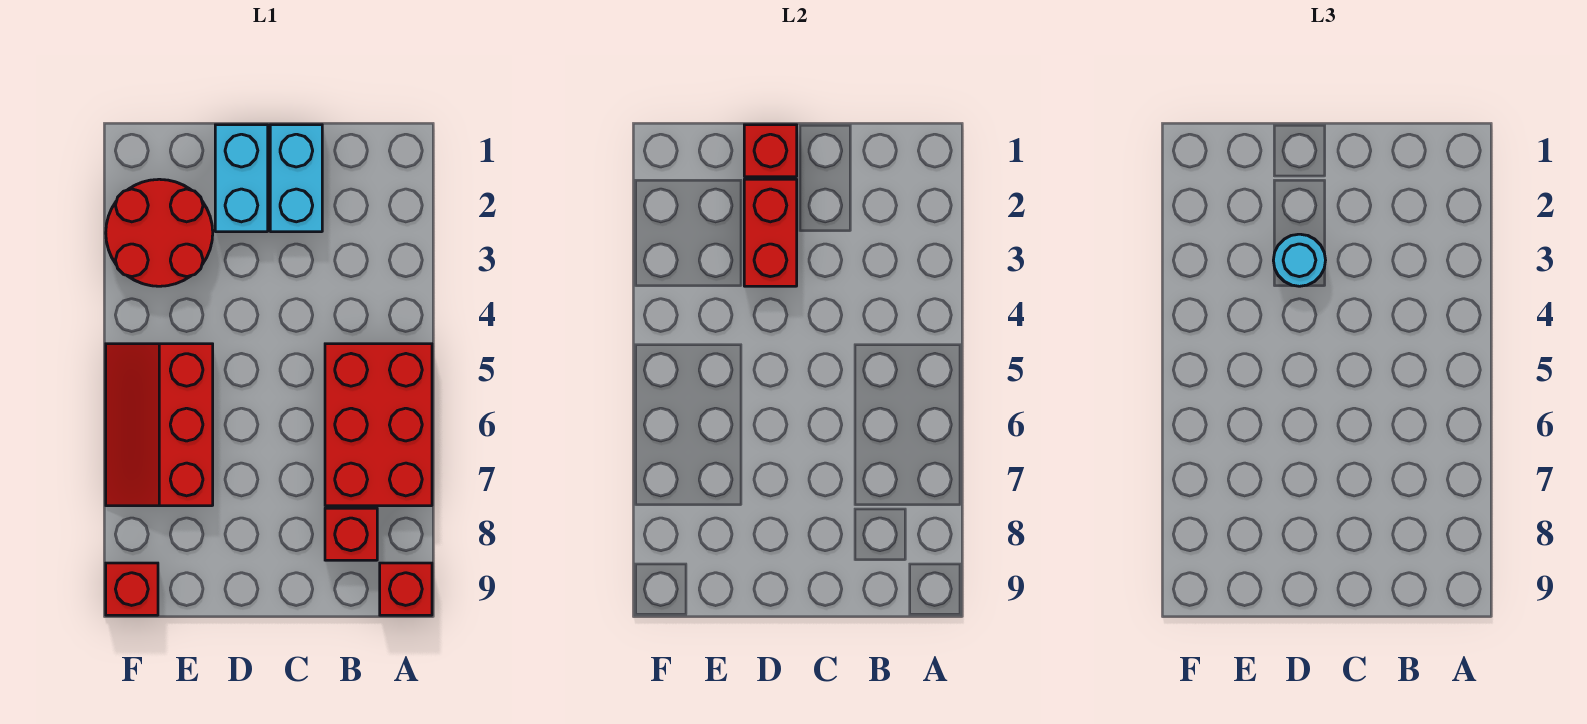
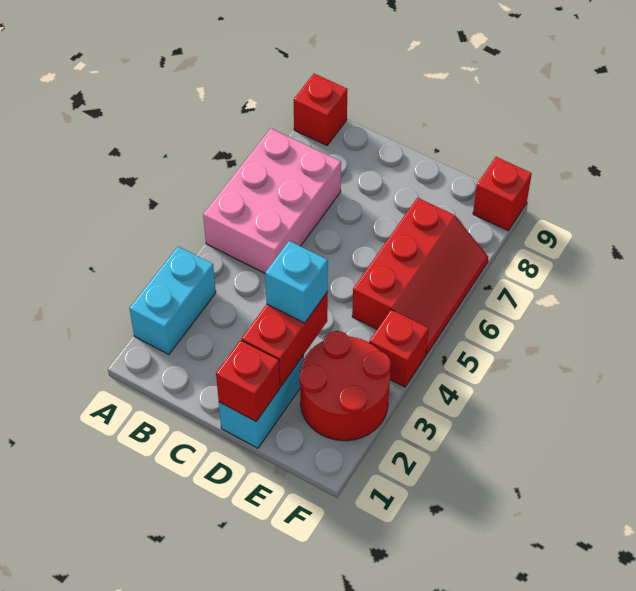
red brick A5:B7 level 1 -> pink brick A5:B7 level 1
red brick B8 level 1 -> red brick F4 level 1
cyan brick C1:C2 level 1 -> cyan brick A2:A3 level 1
cyan round brick D3 level 3 -> cyan brick D3 level 3

